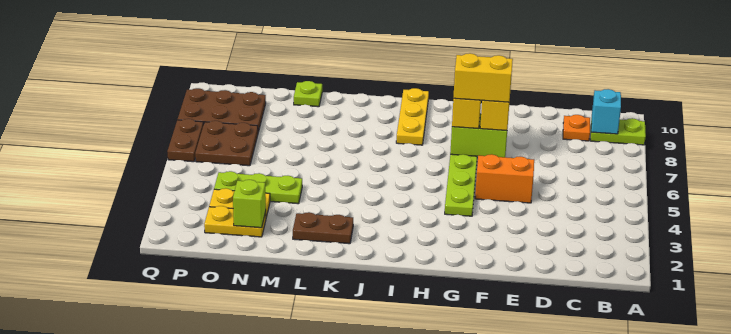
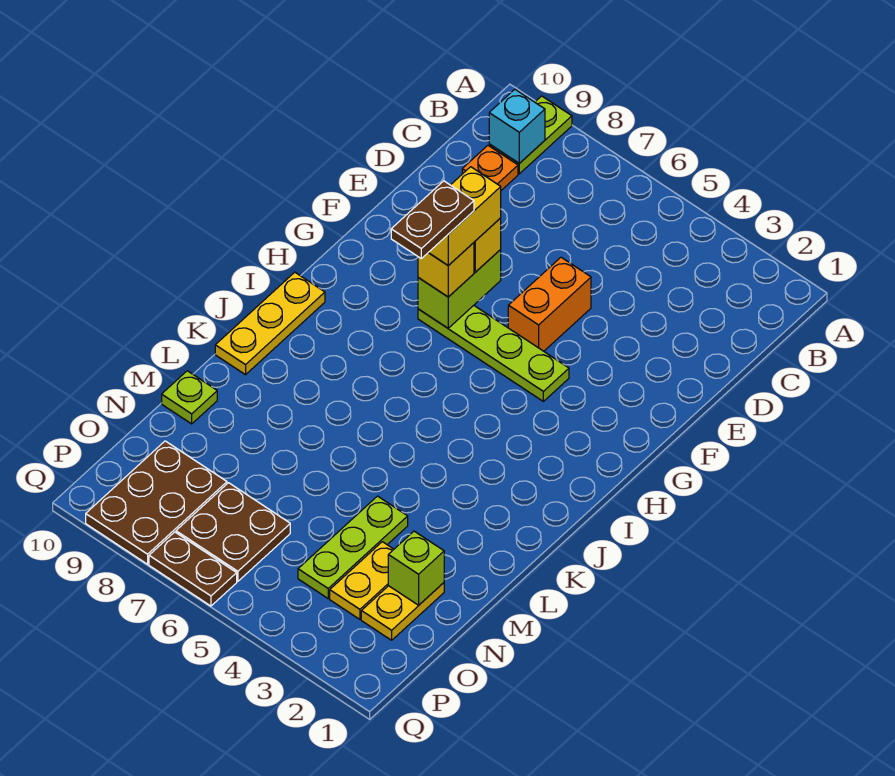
yellow plate I8:I10 level 1 -> yellow plate I10:K10 level 1
brown plate K2:L2 level 1 -> brown plate G7:H7 level 5

